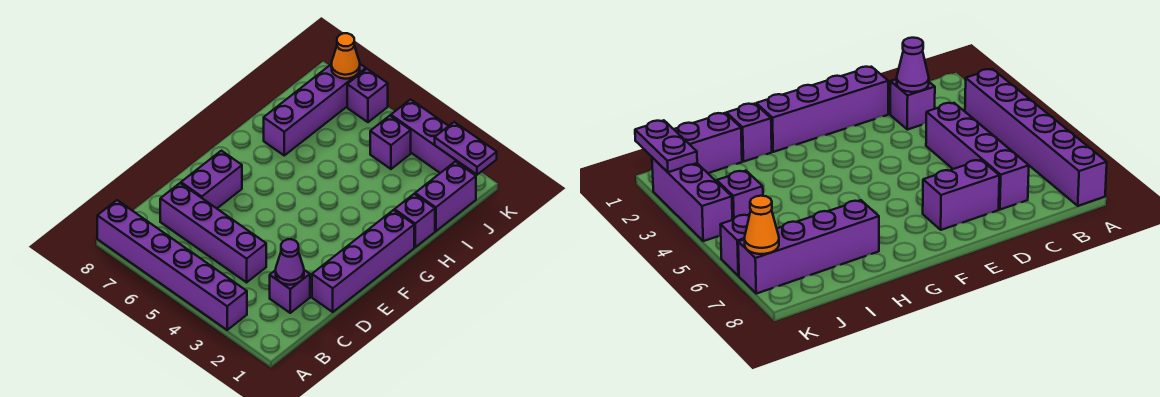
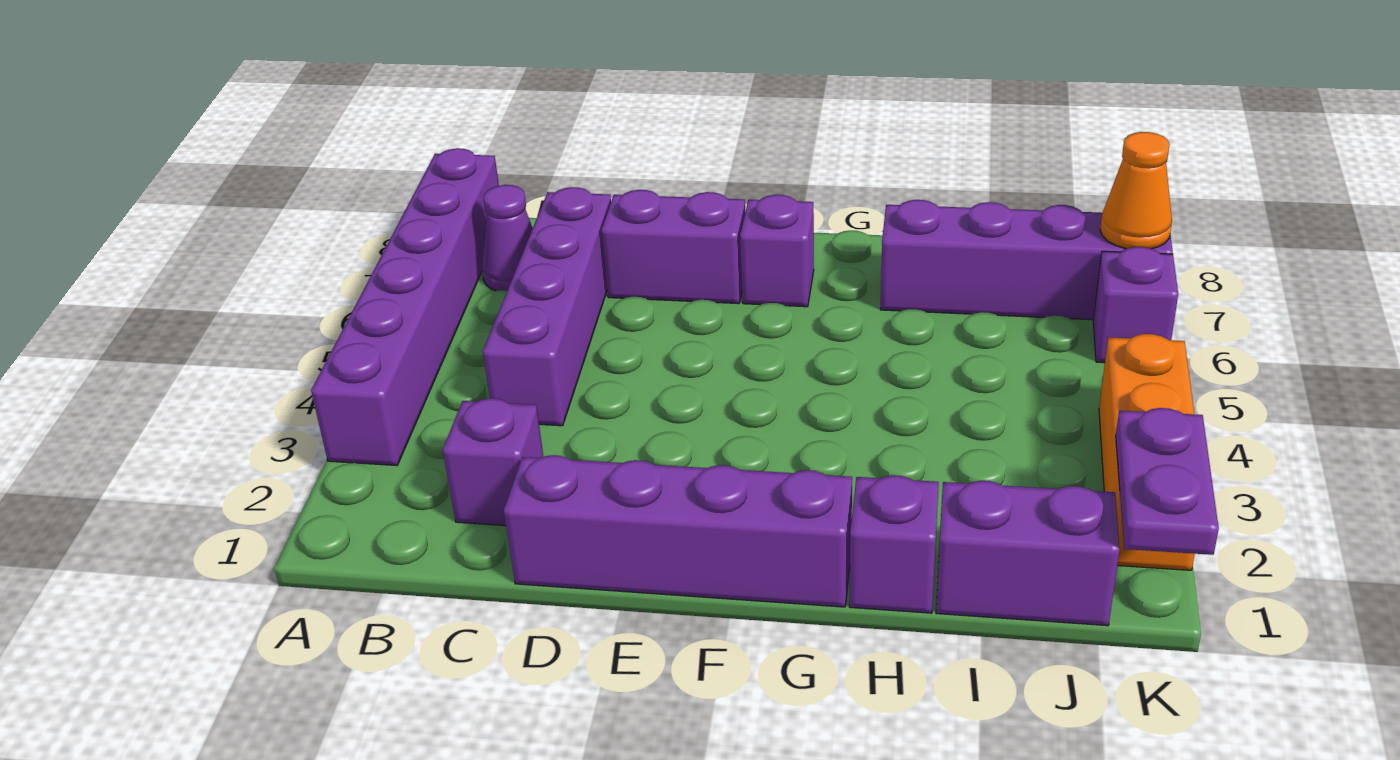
purple cone C2 level 2 -> purple cone B7 level 1
purple brick J4 level 1 -> purple brick F7 level 1
purple brick K2:K4 level 1 -> orange brick K2:K4 level 1

